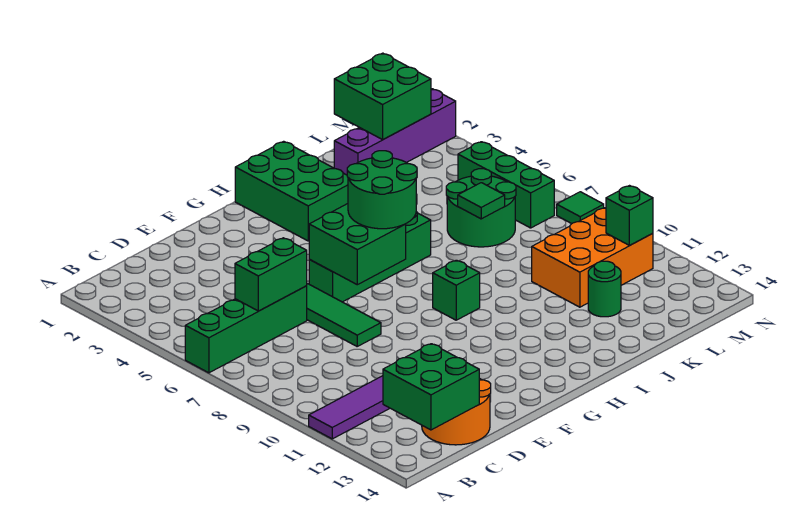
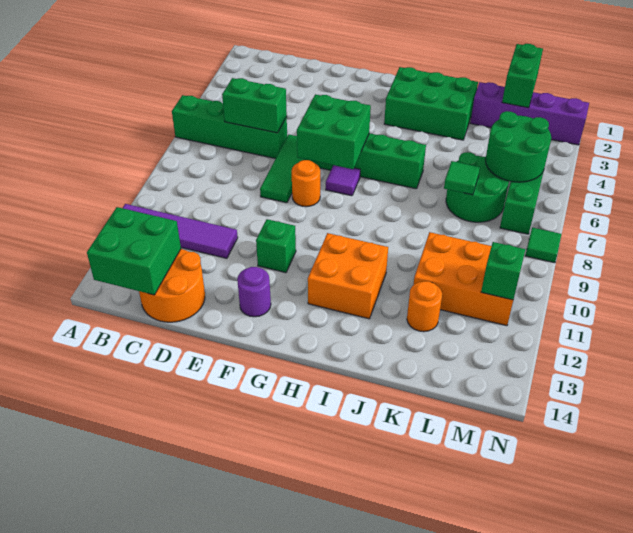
none -> orange round brick F8 level 1
none -> purple round brick F13 level 1
green round brick G6:H7 level 3 -> green round brick L5:M6 level 2
none -> purple tile G7 level 1
green brick H1:I3 level 1 -> green brick H2:J3 level 1
green brick H9 level 1 -> green brick F11 level 1
none -> orange brick H11:I12 level 1
green round brick K12 level 1 -> orange round brick K12 level 1
green brick L1:M2 level 2 -> green brick L1:L2 level 2

